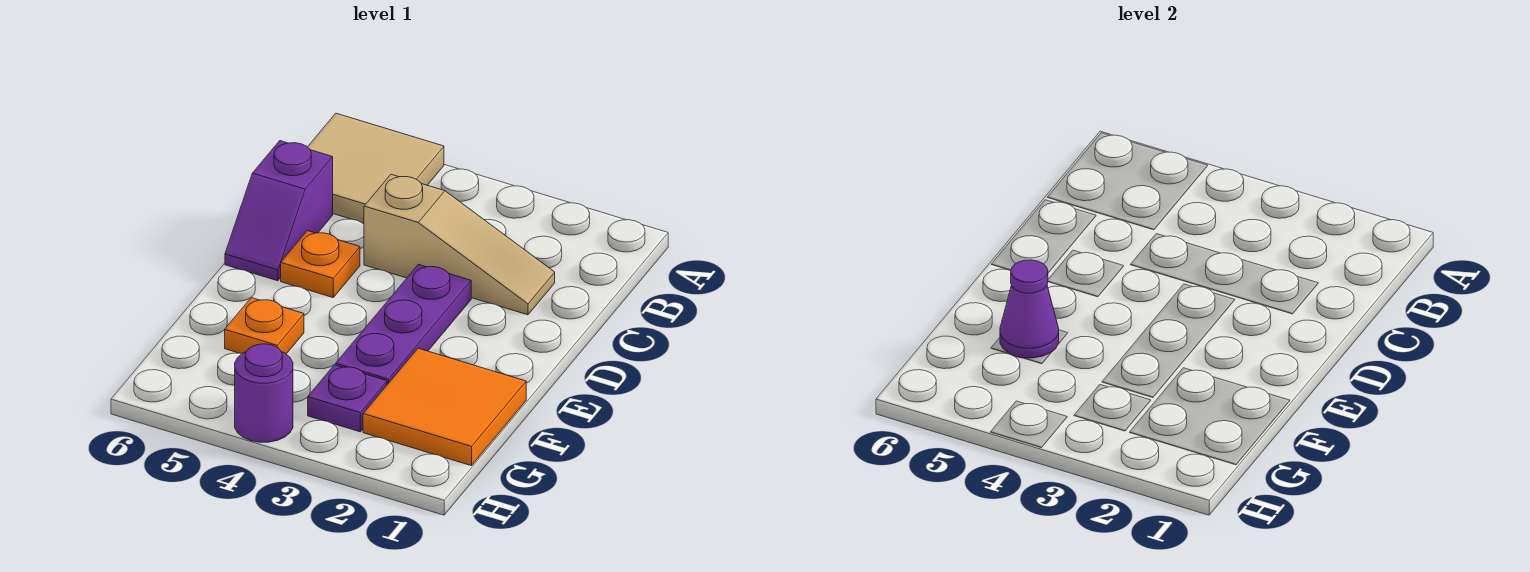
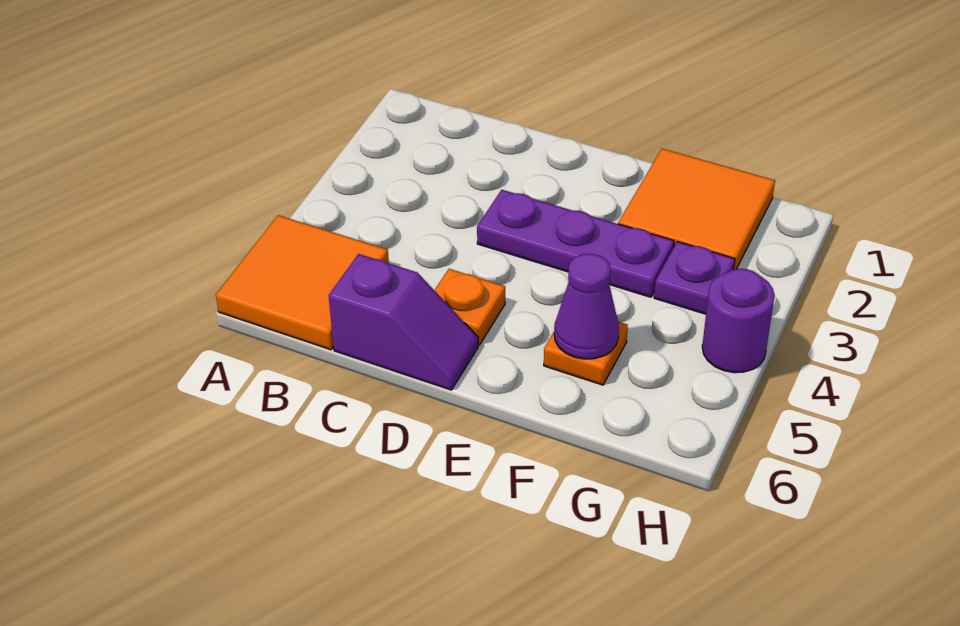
tan tile A5:B6 level 1 -> orange tile A5:B6 level 1
tan slope C2:C4 level 1 top 4 -> none

